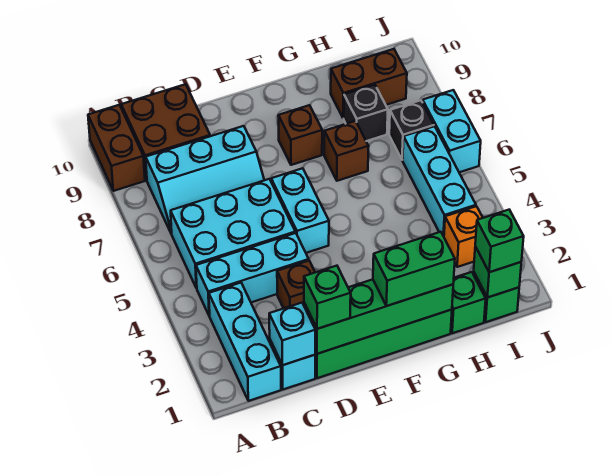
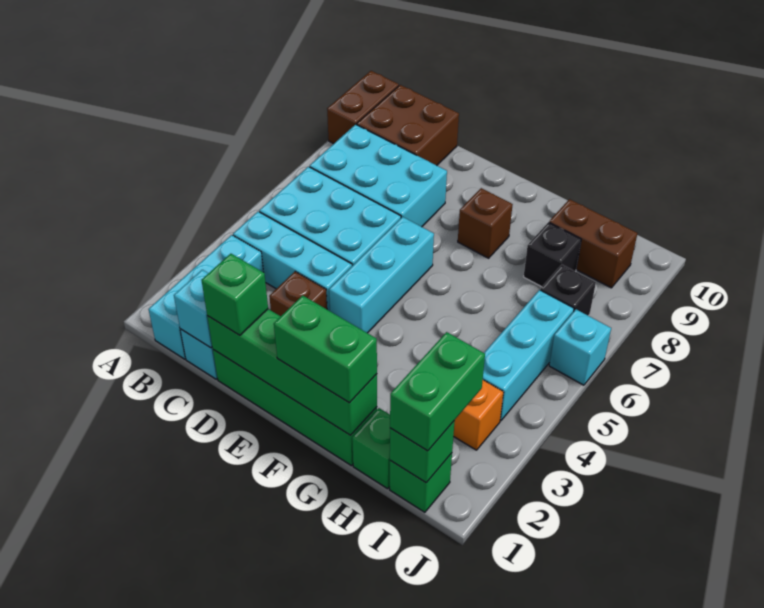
cyan slope B7:D8 level 1 top 8 -> cyan brick B7:D8 level 1
cyan brick E5:E6 level 1 -> cyan brick E4:E6 level 1
brown brick G7 level 1 -> none
green brick I1 level 3 -> green brick I1:I2 level 3
cyan brick J6:J7 level 1 -> cyan brick J6 level 1

